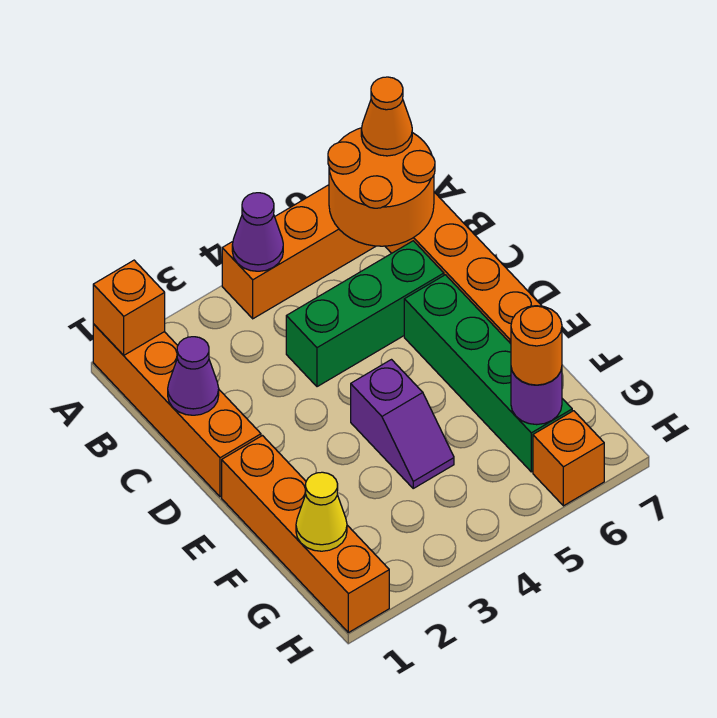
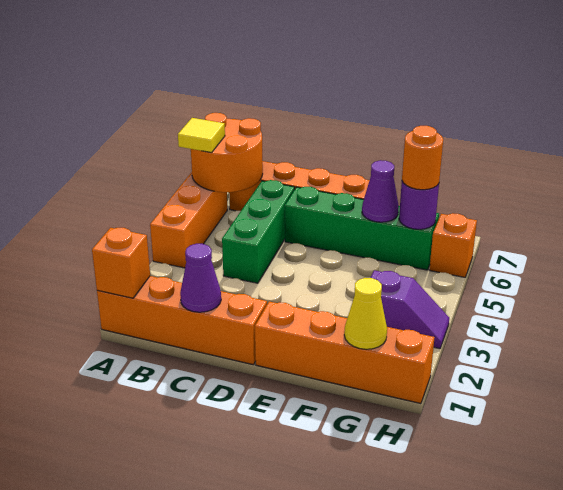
purple cone A4 level 2 -> purple cone F6 level 2
none -> yellow tile A6 level 3
orange cone A7 level 3 -> none
purple slope E4:F4 level 1 top E -> purple slope G3:H3 level 1 top G

